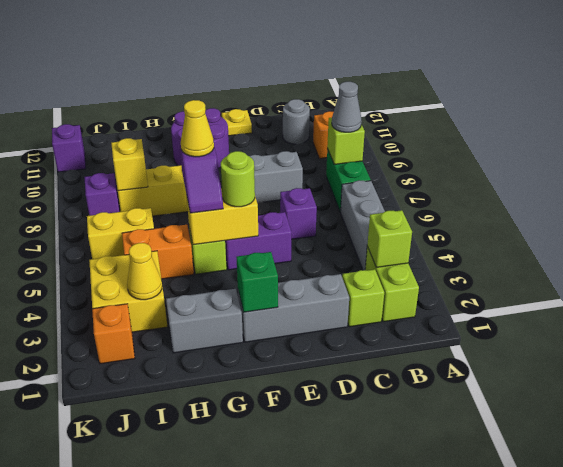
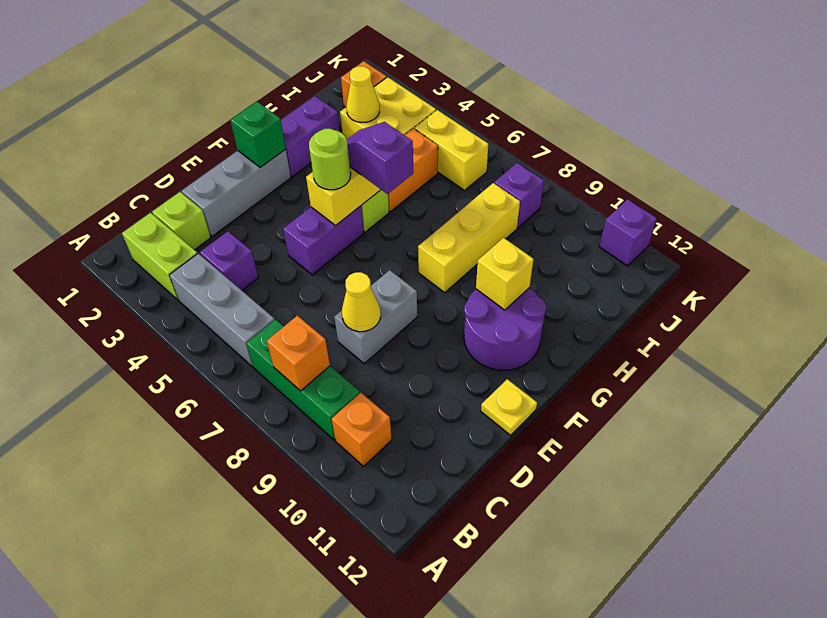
lime brick B3 level 2 -> none
green brick B7:B8 level 1 -> green brick B7:B9 level 1
lime brick B8 level 2 -> orange brick B8 level 2
grey cone B8 level 3 -> none
grey round brick C11 level 1 -> none
purple brick D6 level 1 -> purple brick C4 level 1
grey brick G2:H2 level 1 -> purple brick G2:H2 level 1
yellow cone G6 level 4 -> yellow cone D8 level 2
yellow brick I6:J6 level 1 -> yellow brick J5:J6 level 1
yellow brick I8 level 2 -> yellow brick G10 level 2

